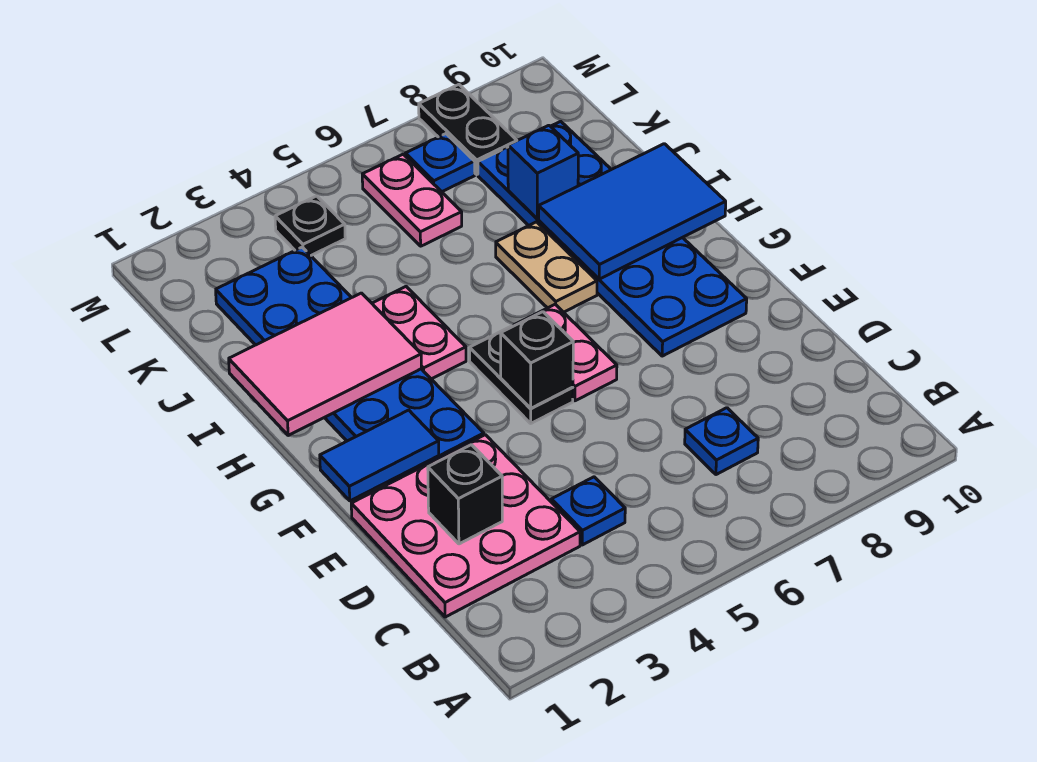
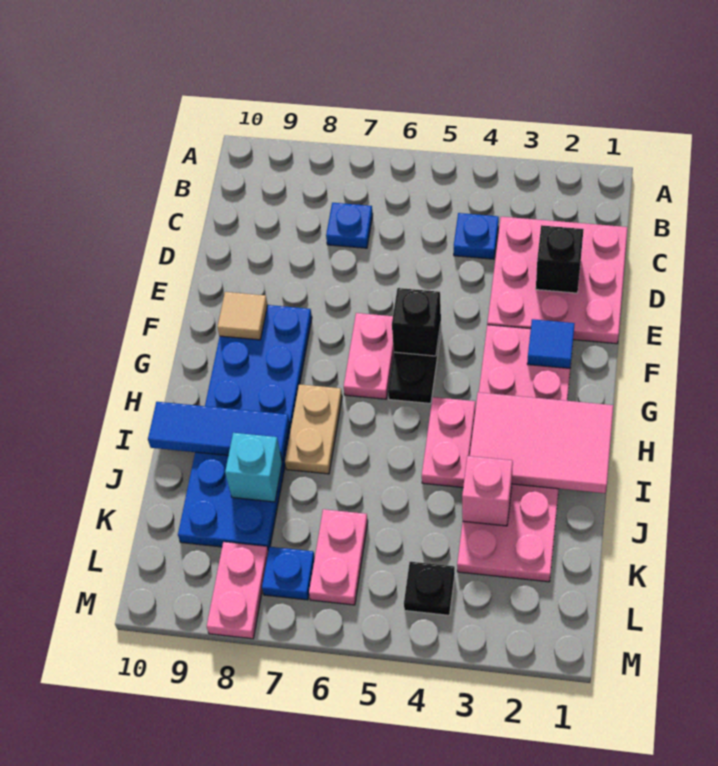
blue tile F1:F2 level 2 -> blue tile F2 level 2
blue plate F2:K3 level 1 -> pink plate F2:K3 level 1
none -> tan tile F9 level 2
blue tile H8:I10 level 2 -> blue tile I8:I10 level 2
none -> pink brick J3 level 2
blue brick J8 level 2 -> cyan brick J8 level 2
black plate L8:M8 level 1 -> pink plate L8:M8 level 1

